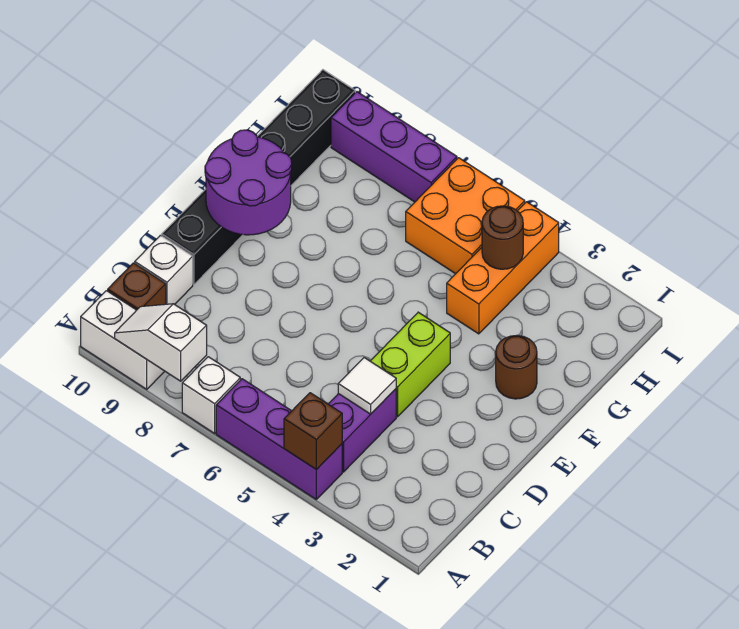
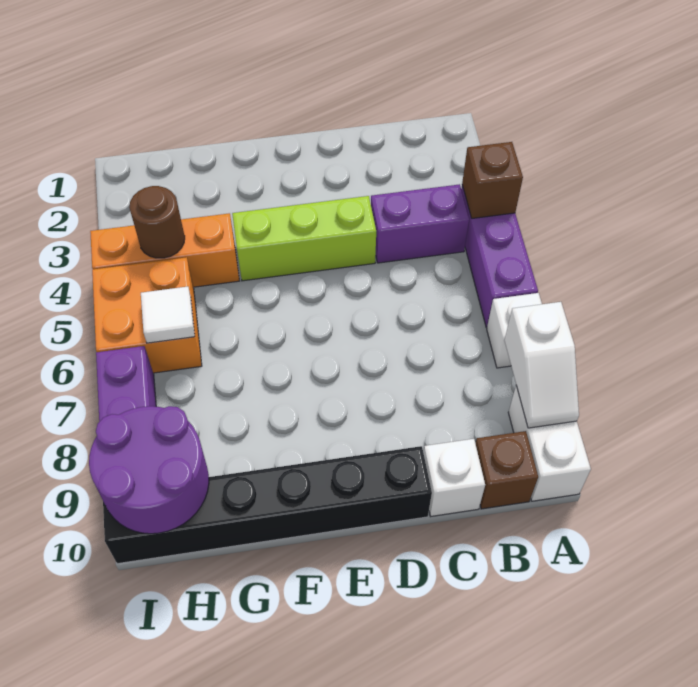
white tile C4 level 2 -> white tile H6 level 2
lime brick D4:E4 level 1 -> lime brick D4:F4 level 1
purple round brick E9:F10 level 2 -> purple round brick H9:I10 level 2
brown round brick F2 level 1 -> none

